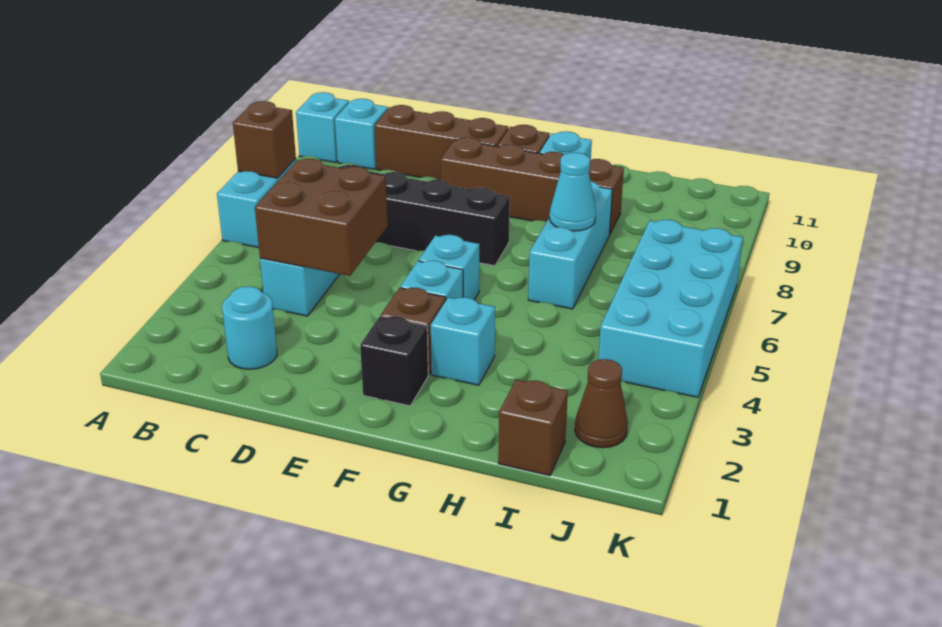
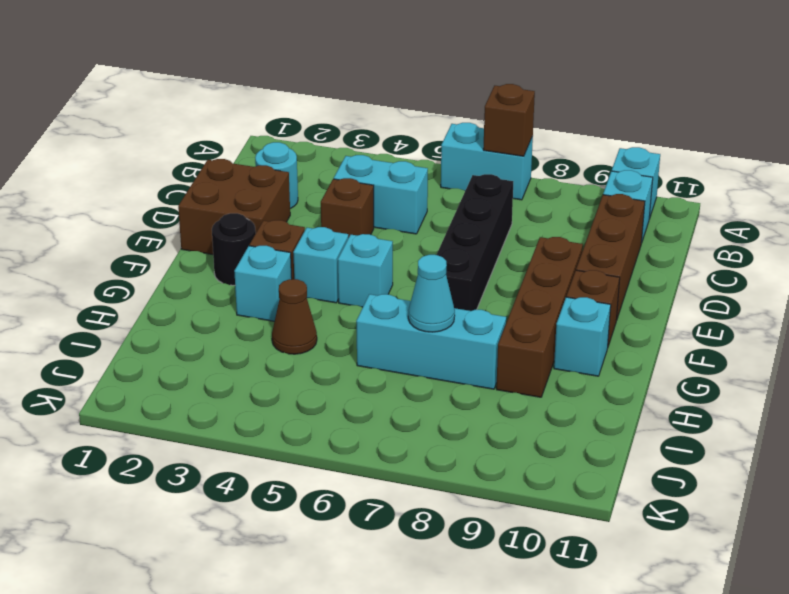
brown brick C4:D5 level 2 -> brown brick D1:E2 level 1
black brick F2 level 1 -> black round brick F2 level 1
brown brick I1 level 1 -> brown brick D4 level 1
brown cone J2 level 1 -> brown cone H4 level 1
cyan brick J4:K7 level 1 -> none

